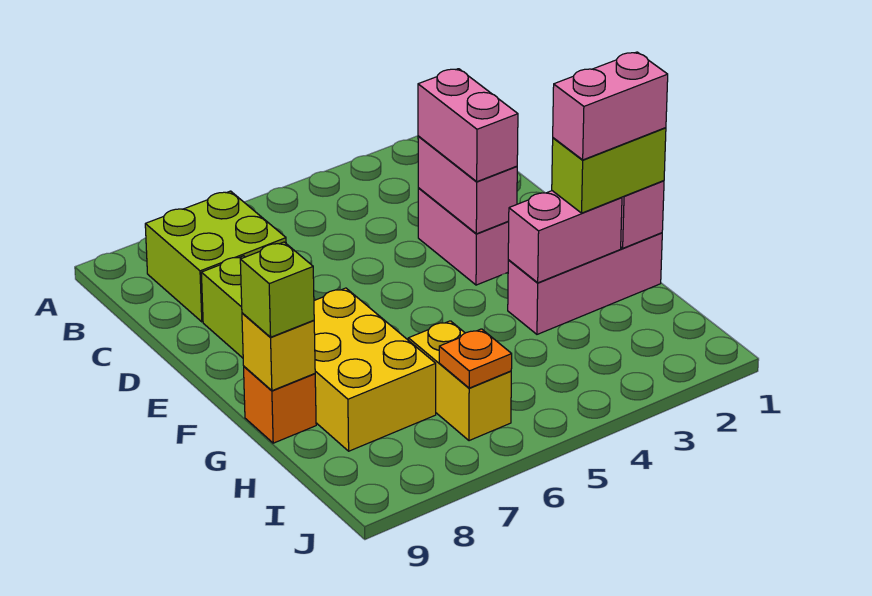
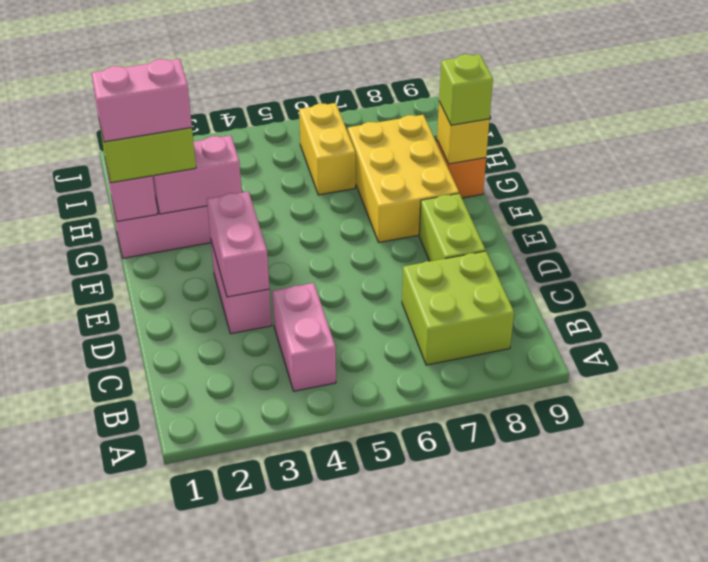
pink brick D3:E3 level 3 -> pink brick B4:C4 level 1
orange plate I6 level 2 -> none

